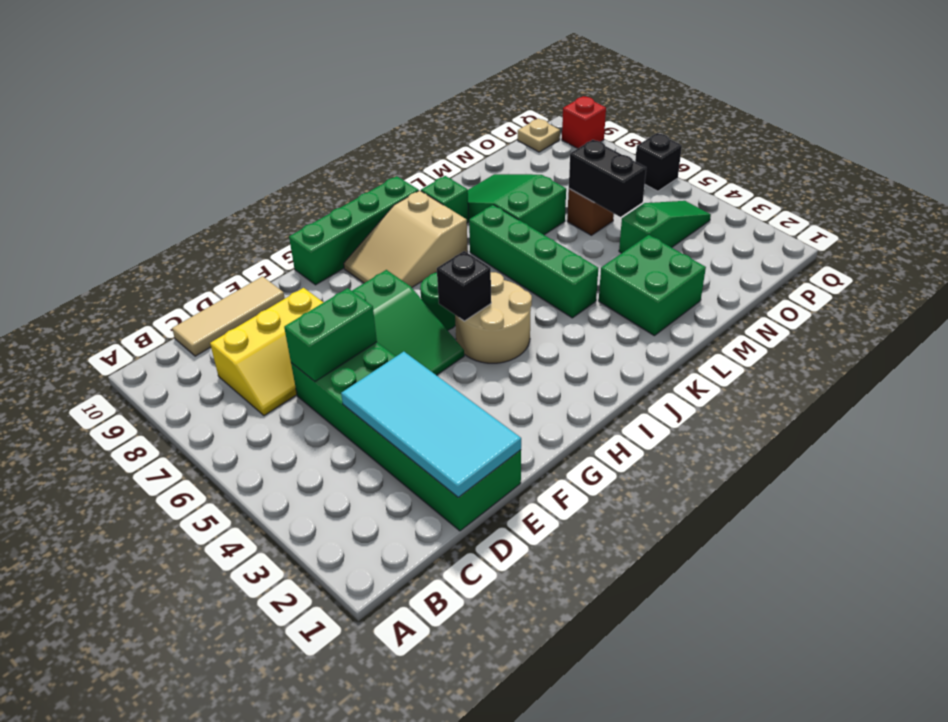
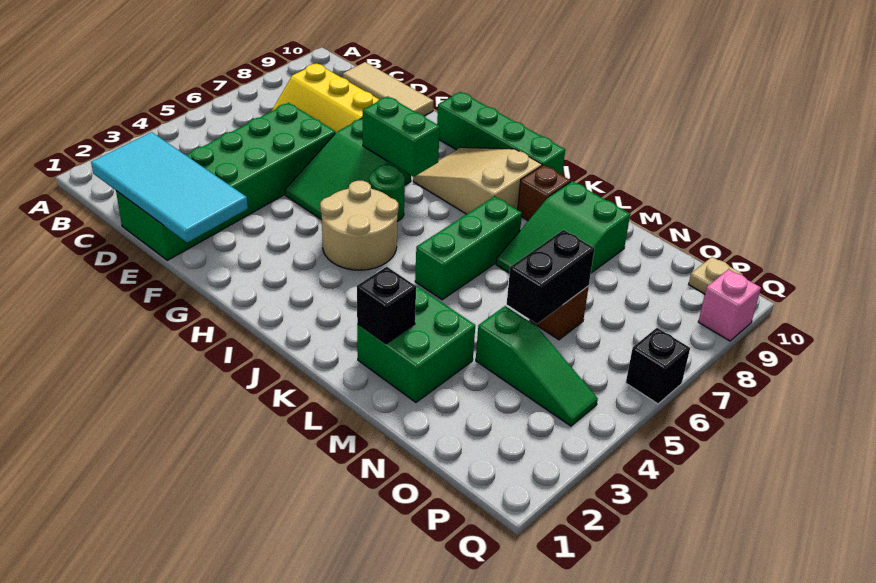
cyan tile D1:E4 level 2 -> cyan tile C1:F2 level 2
green brick D6:E6 level 2 -> green brick G7:H7 level 2
black brick H5 level 2 -> black brick L2 level 2
green brick K4:K7 level 1 -> green brick K5:K7 level 1
green brick K9 level 1 -> brown brick K9 level 1
green slope L7:M9 level 1 top 7 -> green slope L7:M9 level 1 top 9
red brick Q9 level 1 -> pink brick Q9 level 1

